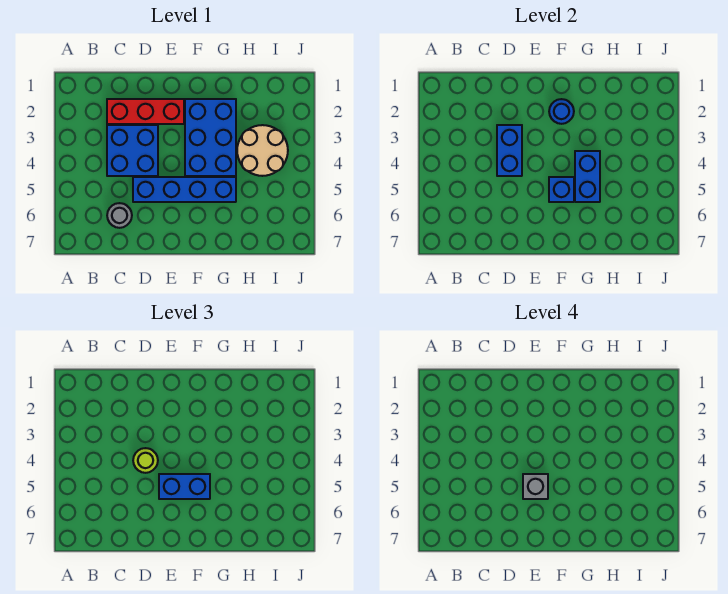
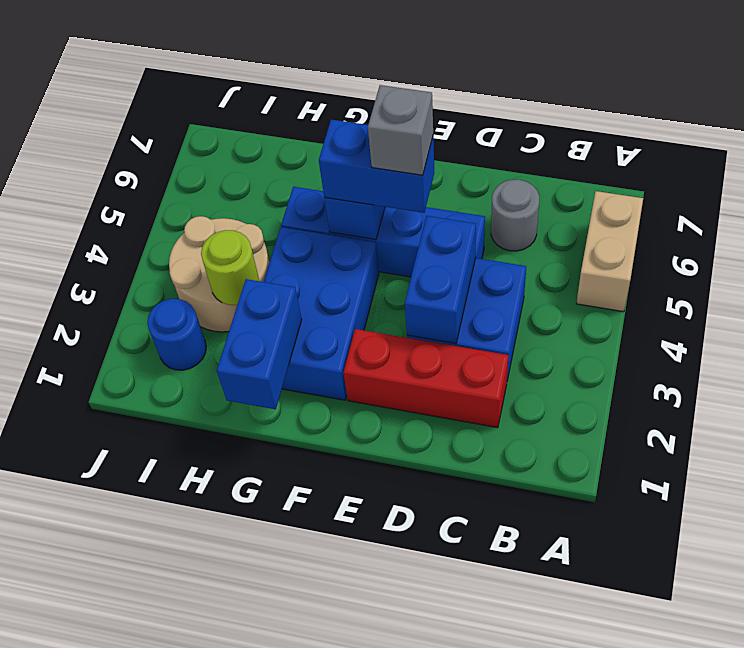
none -> tan brick A5:A6 level 1
lime round brick D4 level 3 -> lime round brick H3 level 2
blue round brick F2 level 2 -> blue round brick I2 level 1
blue brick G4:G5 level 2 -> blue brick G1:G2 level 2

